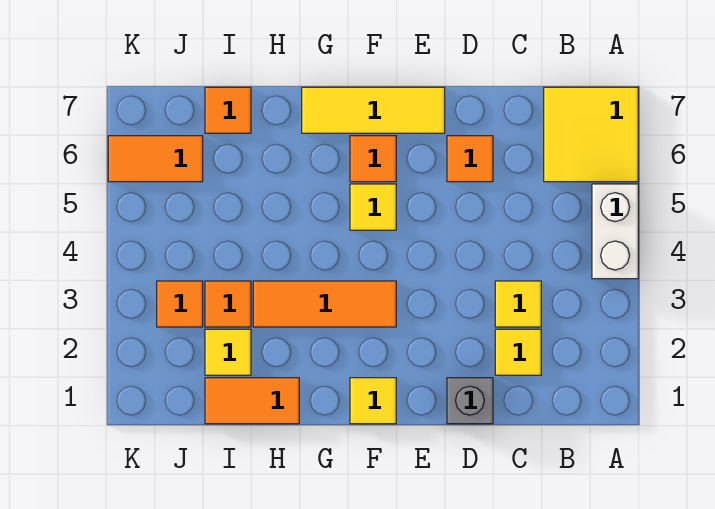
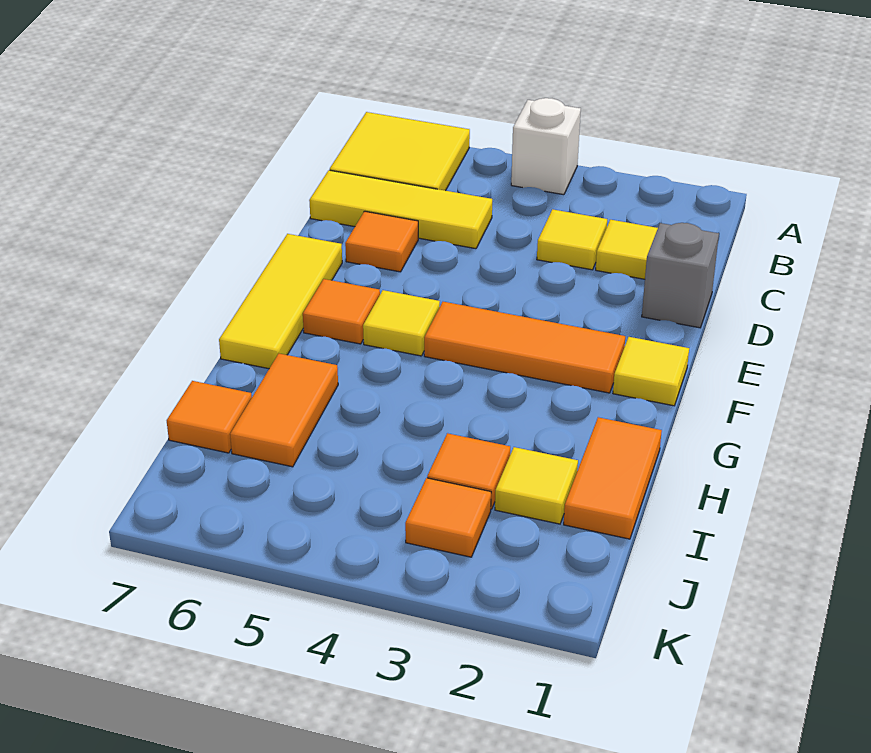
white brick A4:A5 level 1 -> white brick A4 level 1
none -> yellow tile C5:C7 level 1
orange tile F3:H3 level 1 -> orange tile F2:F4 level 1
orange tile J6:K6 level 1 -> orange tile H6:I6 level 1

